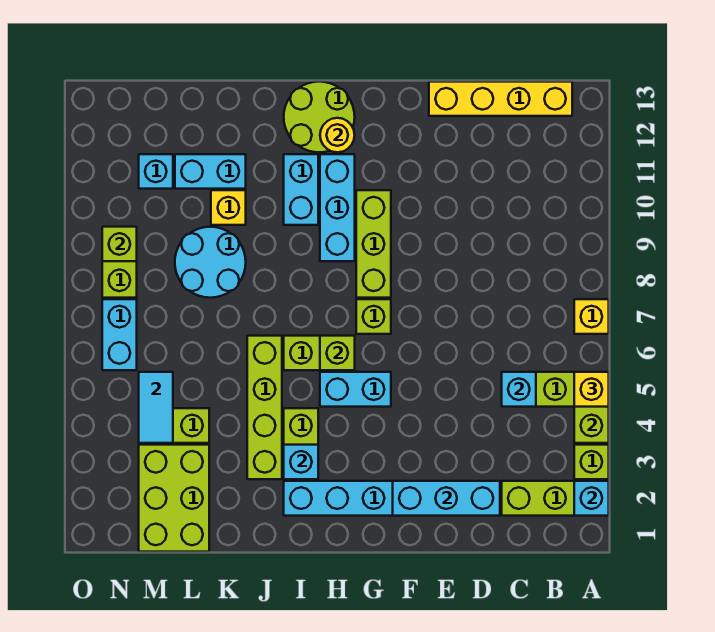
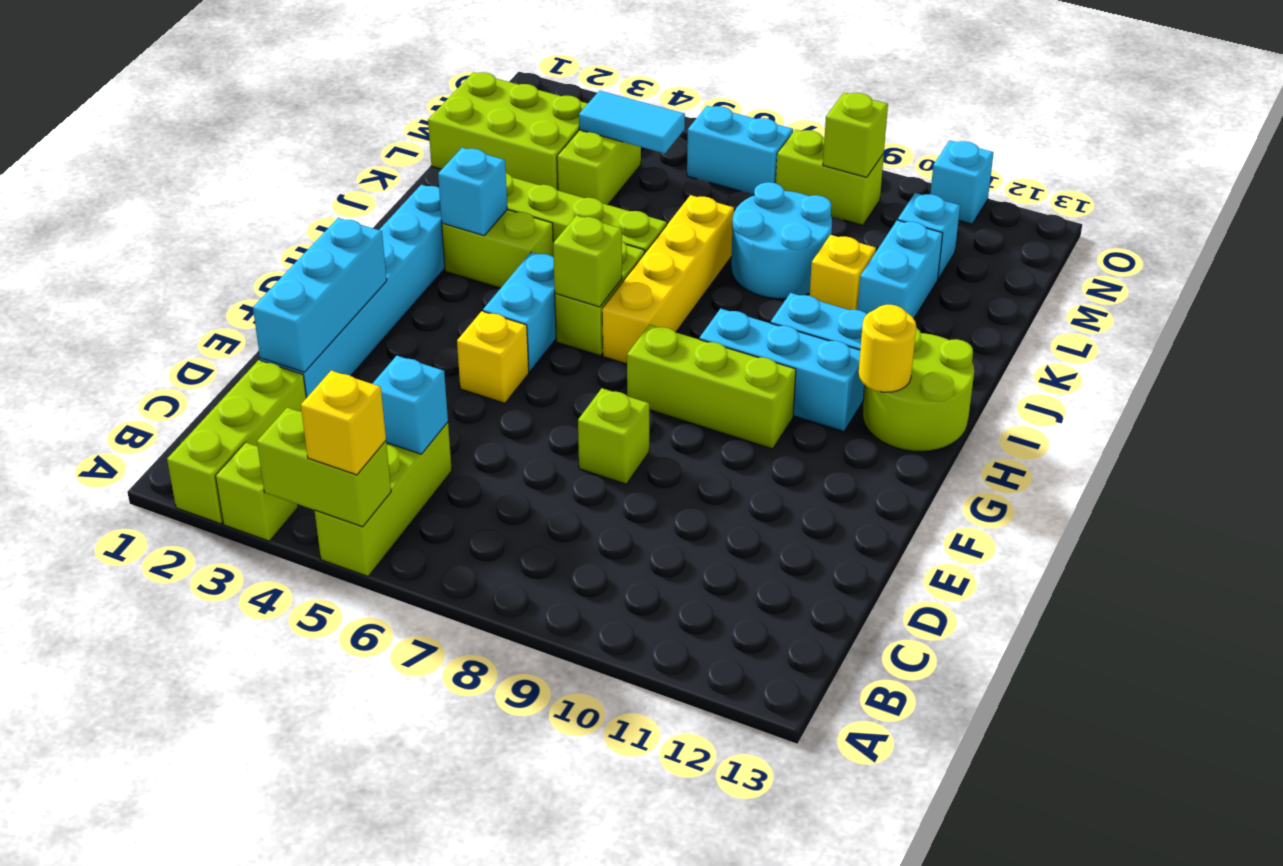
cyan brick A2 level 2 -> cyan brick O11 level 1
yellow brick A7 level 1 -> yellow brick F5 level 1
yellow brick B13:E13 level 1 -> yellow brick H7:K7 level 1
lime brick G7 level 1 -> lime brick E8 level 1

